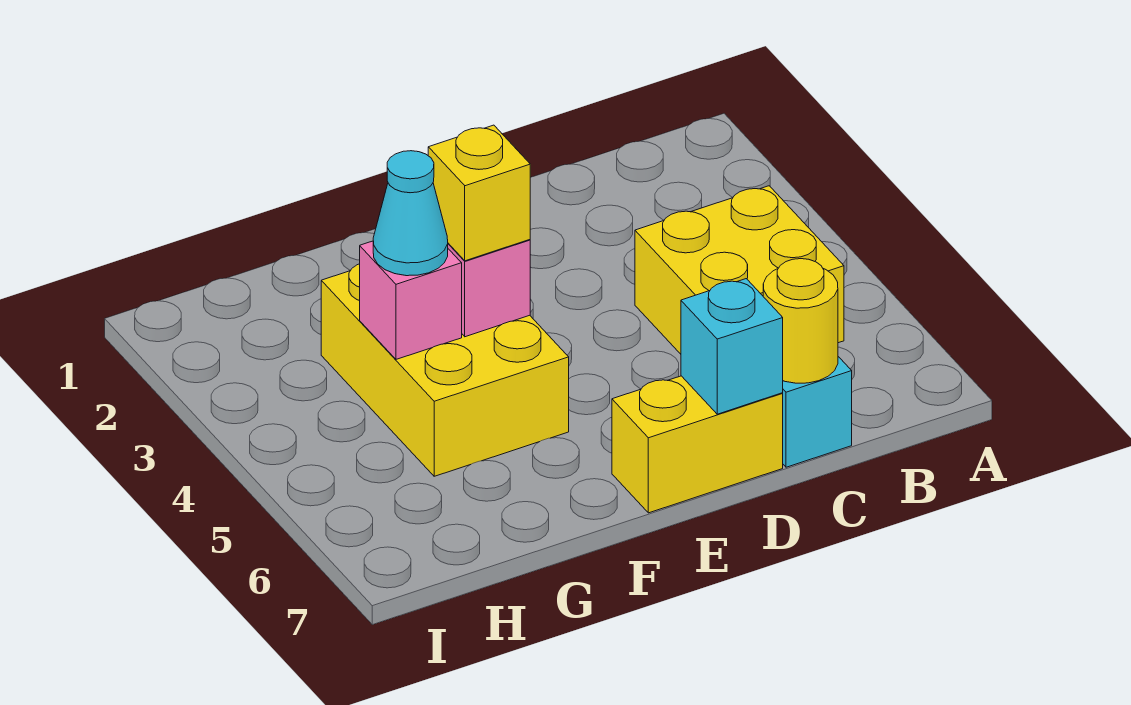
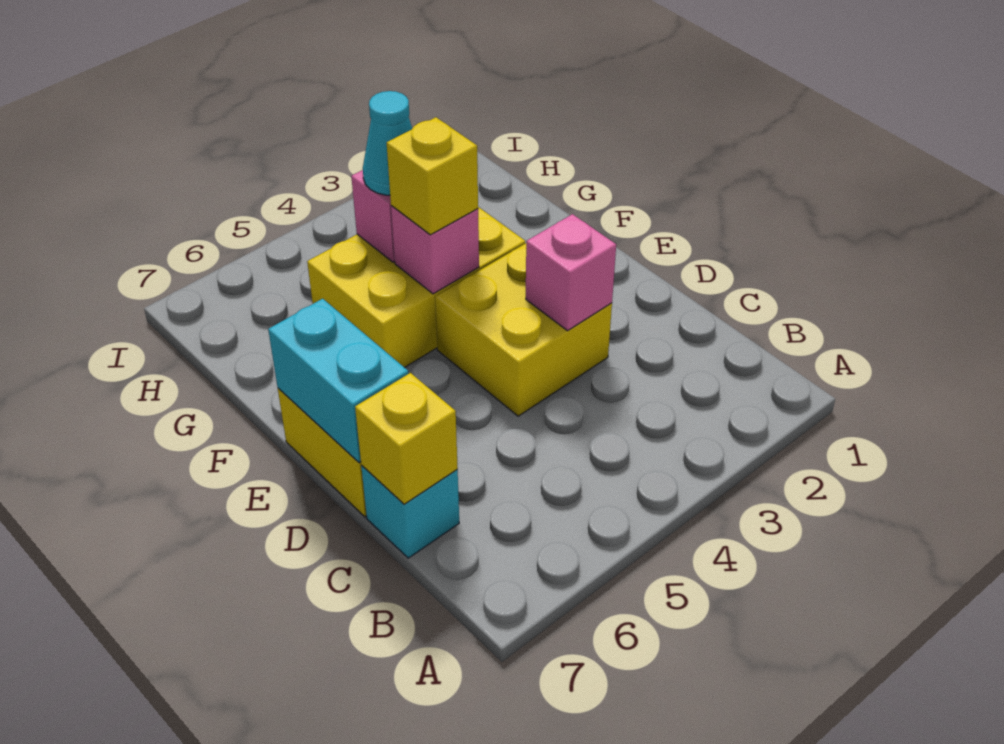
yellow brick B4:C5 level 1 -> yellow brick D3:E4 level 1
yellow round brick C7 level 2 -> yellow brick C7 level 2
none -> pink brick D3 level 2
cyan brick D7 level 2 -> cyan brick D7:E7 level 2

